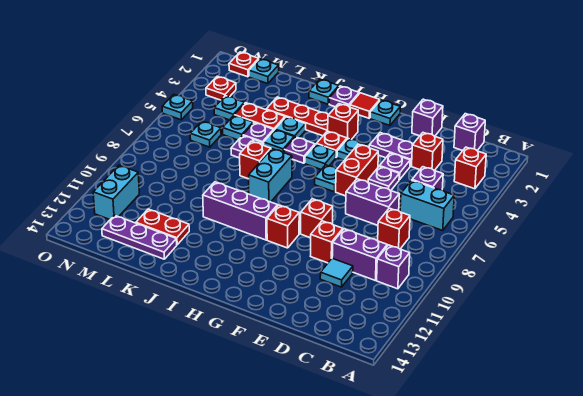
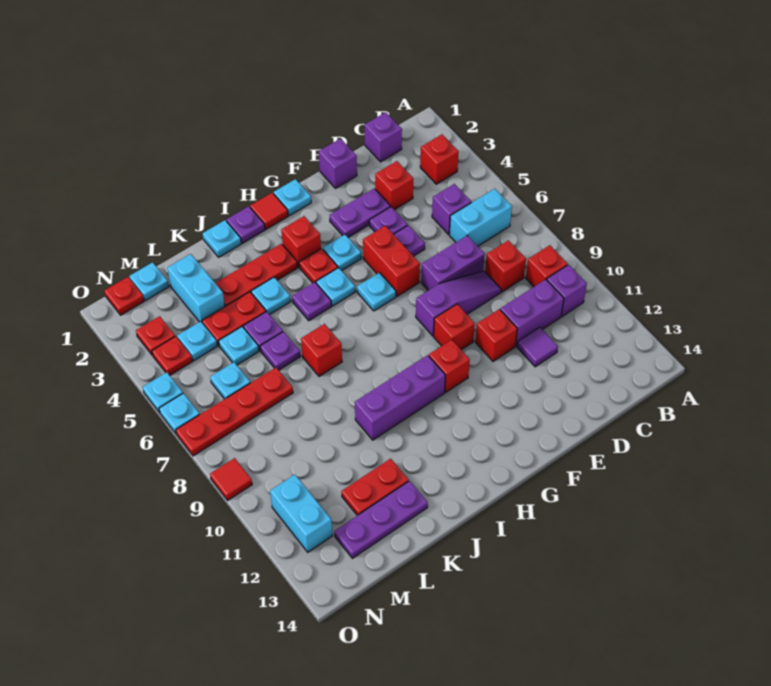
none -> red brick B9 level 1
none -> purple slope D8:F8 level 1 top F
cyan tile D11 level 1 -> purple tile D11 level 1
cyan brick I7:I8 level 1 -> cyan brick L2:L3 level 1
cyan plate J5 level 1 -> cyan plate O6 level 1
none -> red plate L7:O7 level 1
none -> red plate N4 level 1
none -> red tile O9 level 1

